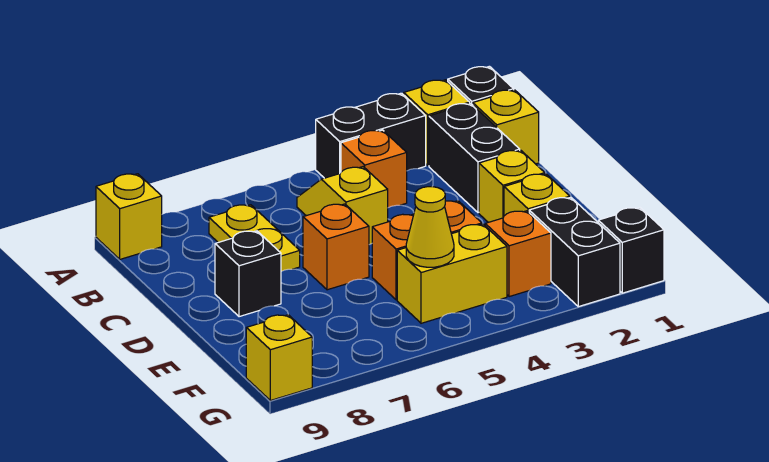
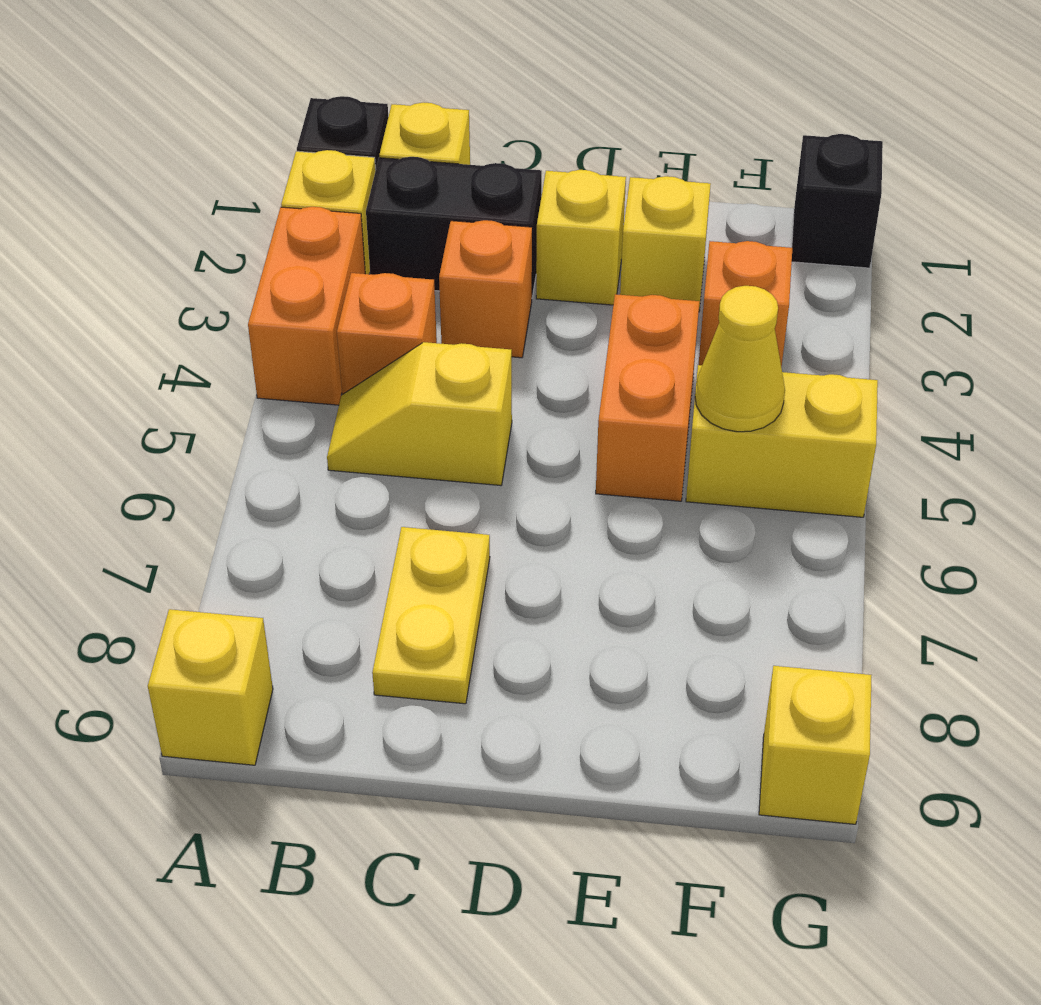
black brick A3:A4 level 1 -> orange brick A3:A4 level 1
yellow plate B7:C7 level 1 -> yellow plate C7:C8 level 1
orange brick D6 level 1 -> orange brick C3 level 1
black brick D8 level 1 -> none
black brick F2:G2 level 1 -> none
yellow brick F4:F5 level 1 -> yellow brick F5:G5 level 1

